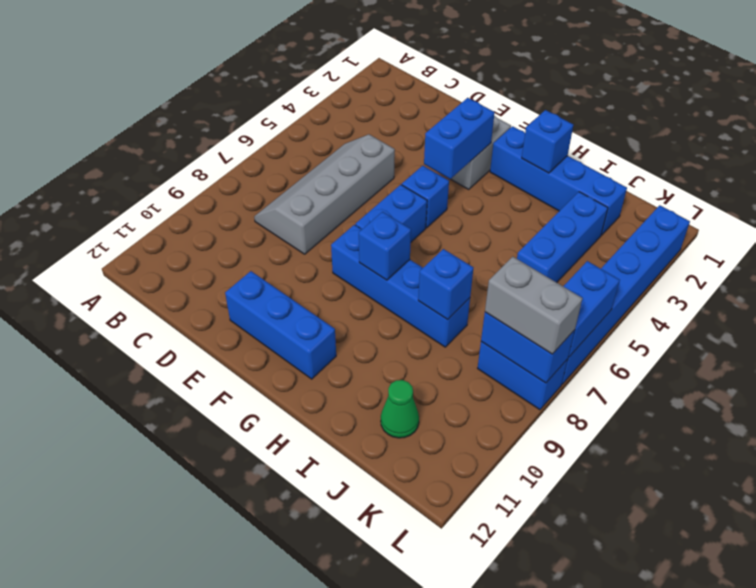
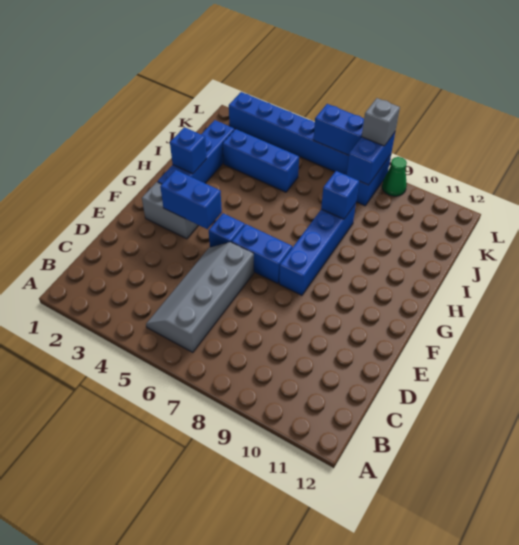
grey slope C5:D8 level 1 top D -> grey slope B5:E6 level 1 top 6
blue brick E11:G11 level 1 -> none
blue brick G8 level 2 -> none
green cone J11 level 1 -> green cone L9 level 1
grey brick K8:L8 level 3 -> grey brick L8 level 3

